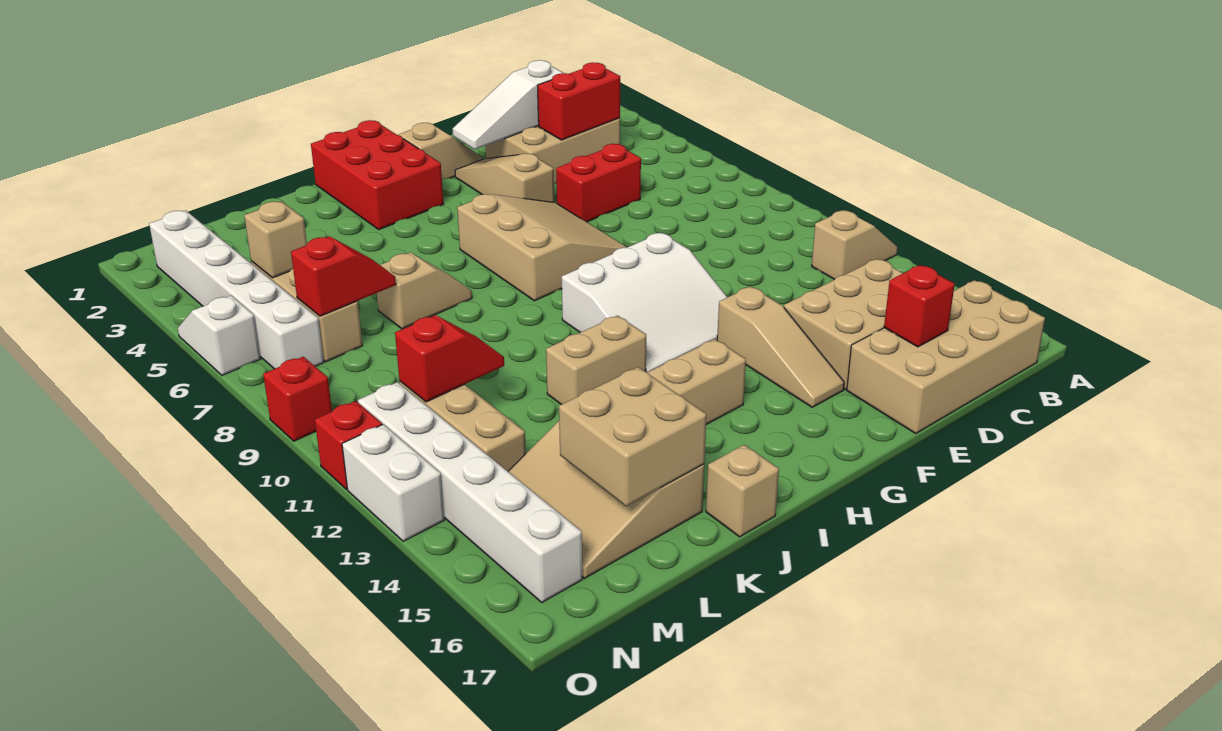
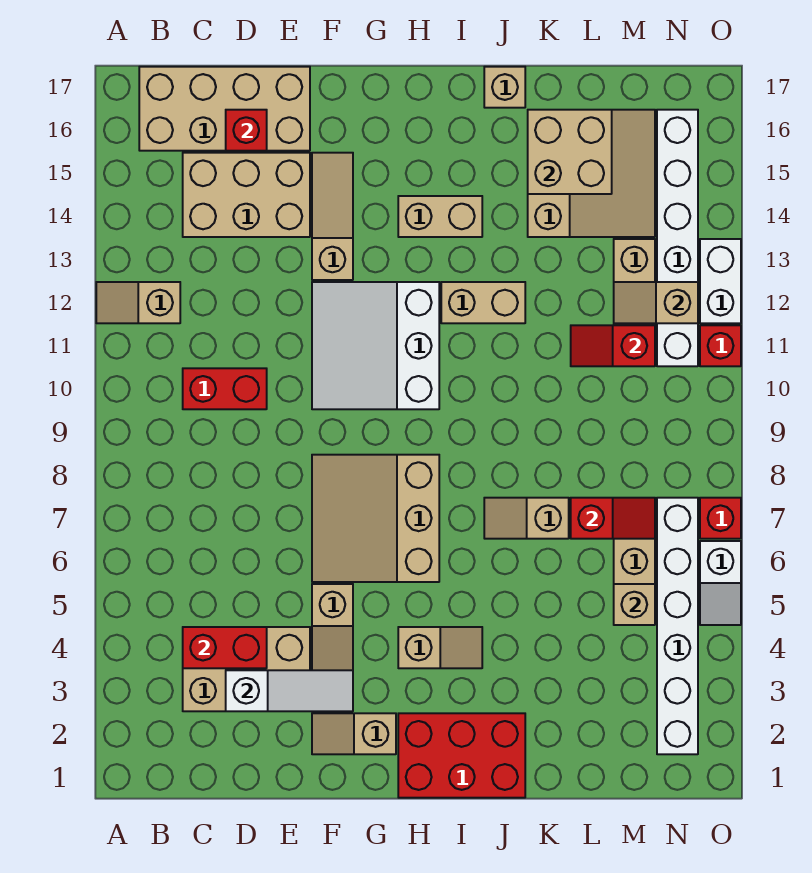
red brick D6:E6 level 1 -> red brick C10:D10 level 1
white slope F10:H12 level 1 top 10 -> white slope F10:H12 level 1 top H
red brick H1:I3 level 1 -> red brick H1:J2 level 1
none -> tan slope H4:I4 level 1 top H
red slope L7:M7 level 2 top M -> red slope L7:M7 level 2 top L
none -> tan slope M12:N12 level 2 top N
red brick O9 level 1 -> red brick O7 level 1

